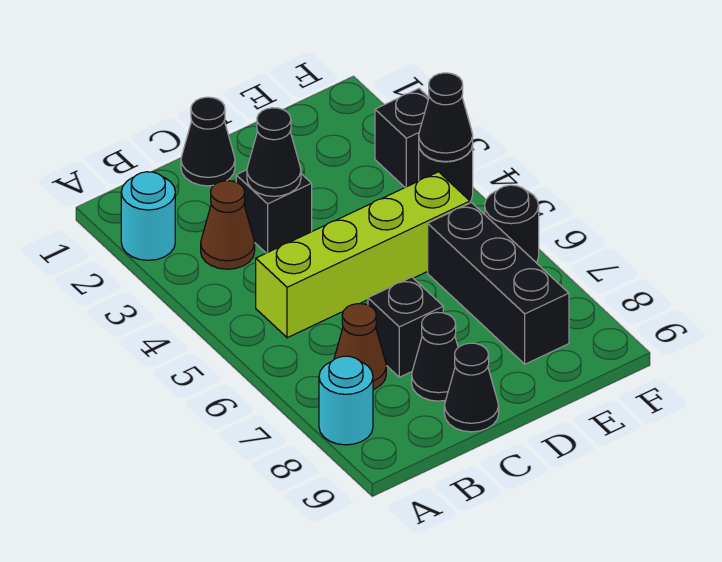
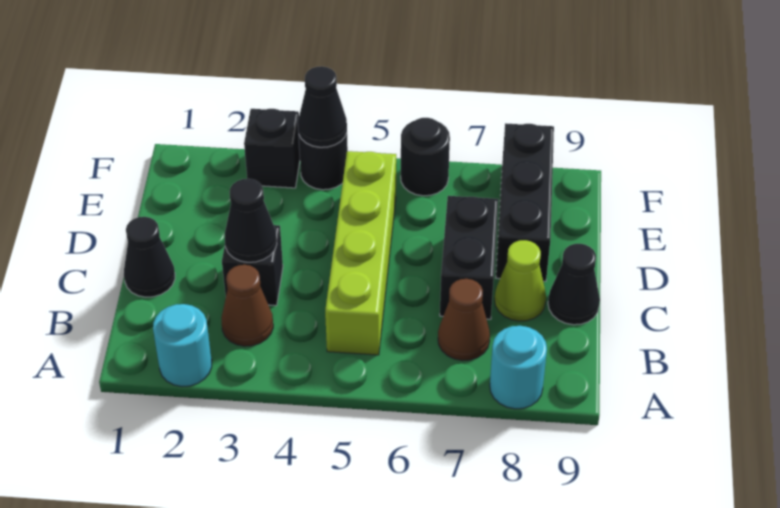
black brick C7 level 1 -> black brick C7:D7 level 1
black cone C8 level 1 -> lime cone C8 level 1
black brick E6:E8 level 1 -> black brick D8:F8 level 1

